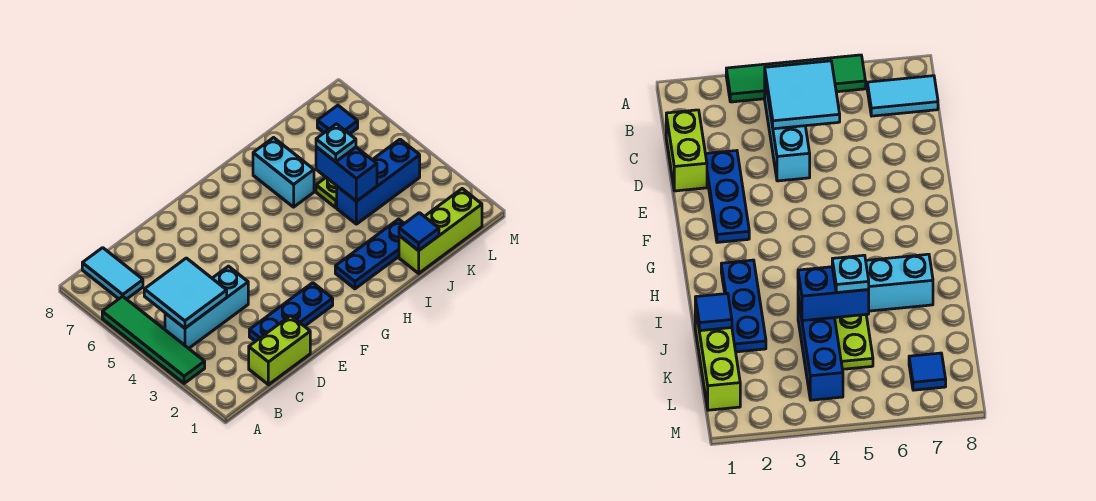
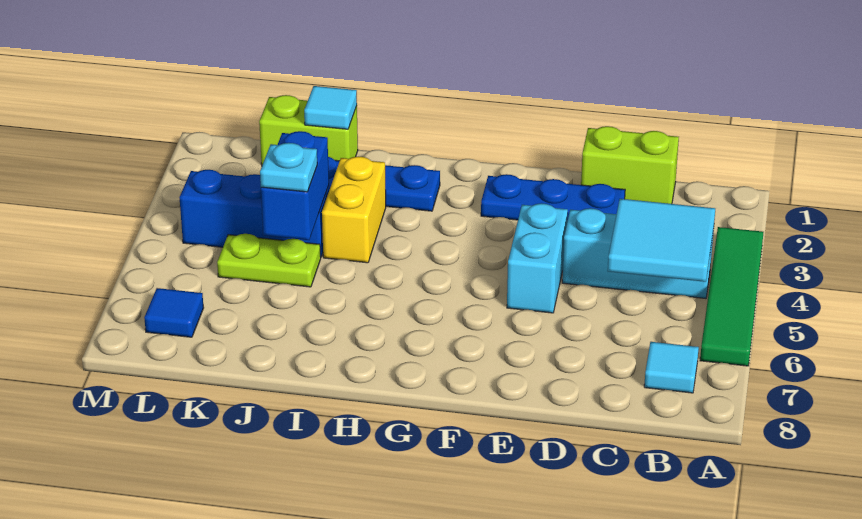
cyan tile B7:B8 level 1 -> cyan tile B7 level 1
none -> yellow brick I3:I4 level 1
cyan brick I6:I7 level 1 -> cyan brick E4:E5 level 1
lime brick J1:L1 level 1 -> lime brick J1:K1 level 1
blue tile J1 level 2 -> cyan tile J1 level 2

